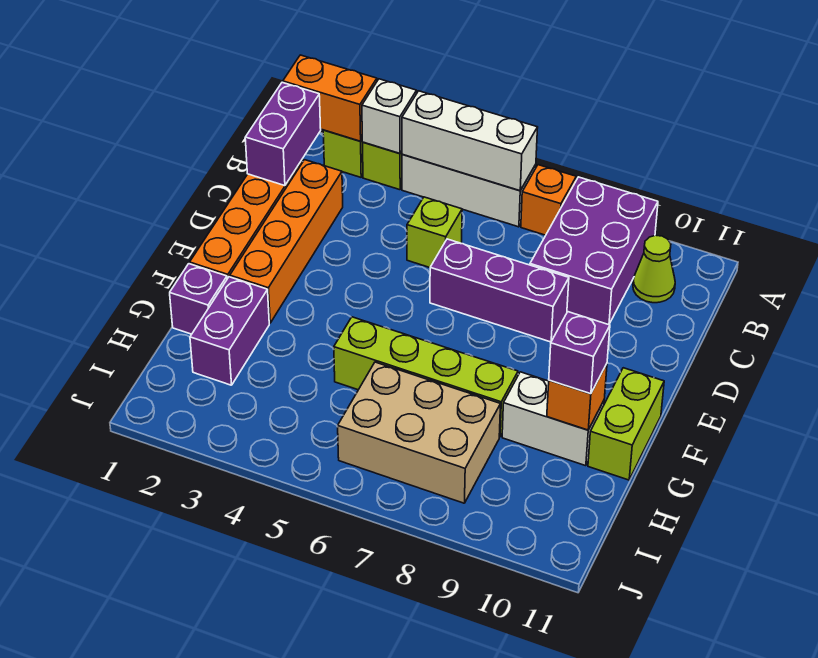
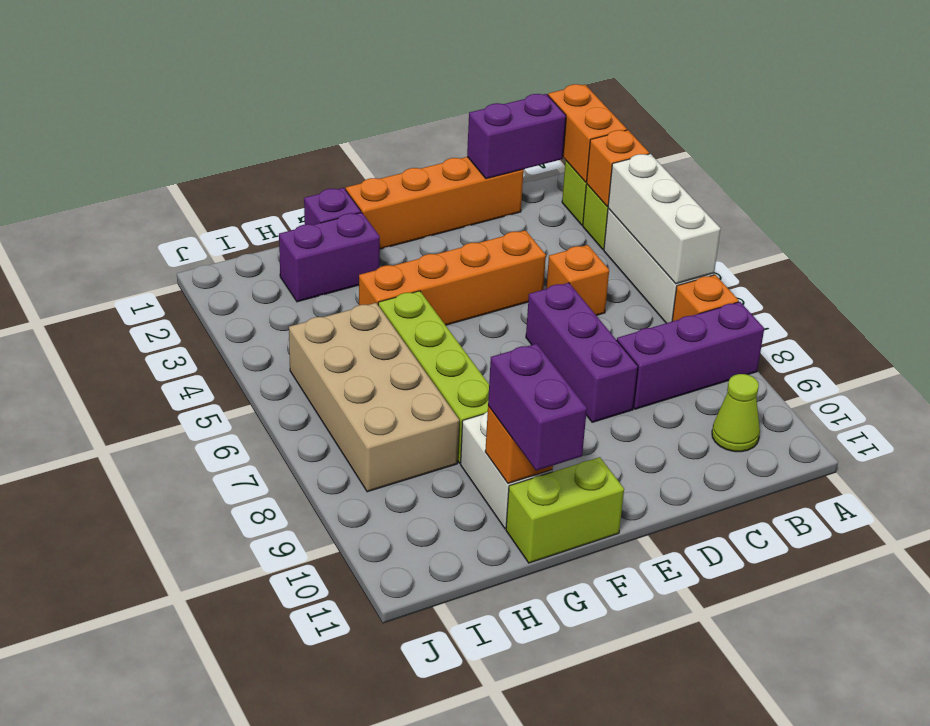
white brick A3 level 2 -> orange brick A3 level 2
purple brick A8:C9 level 1 -> purple brick A8:C8 level 1
orange brick C2:F2 level 1 -> orange brick D4:G4 level 1
lime brick C5 level 1 -> orange brick C5 level 1
purple brick G10 level 3 -> purple brick G10:G11 level 3
tan brick H6:I8 level 1 -> tan brick H5:I8 level 1

